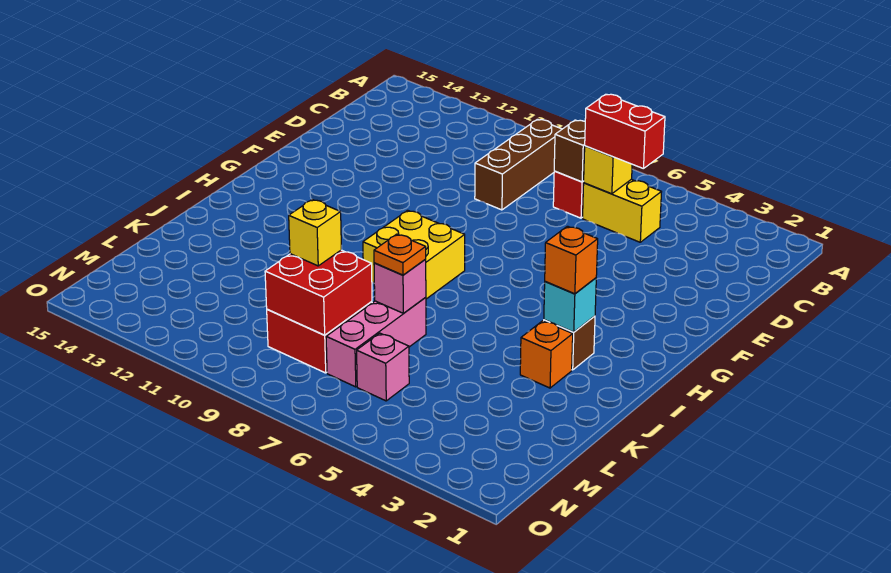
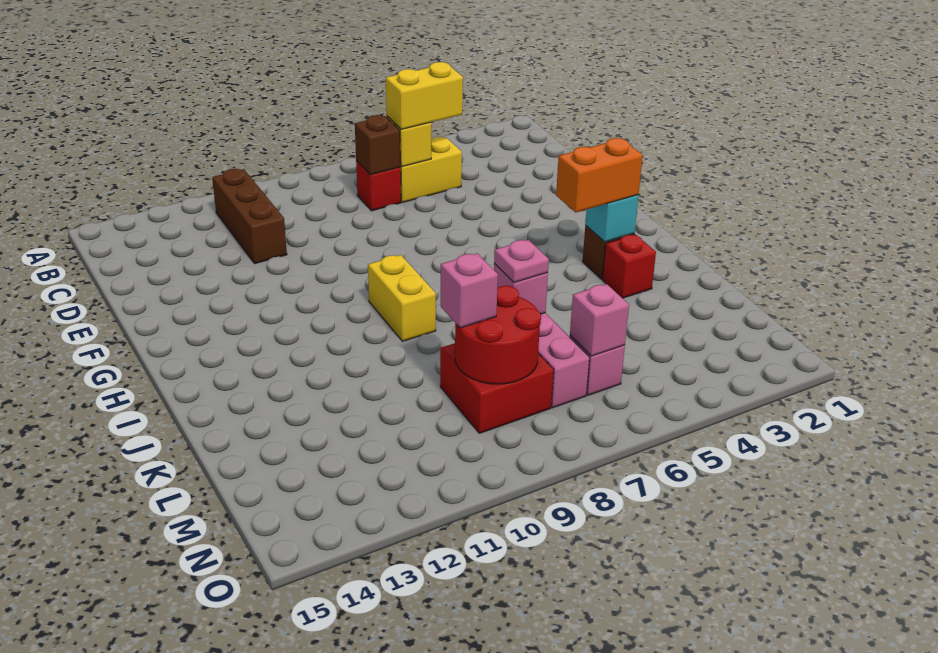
brown brick B9:D9 level 1 -> brown brick B11:D11 level 1
red brick C5:C6 level 3 -> yellow brick C5:C6 level 3
yellow brick H8:I9 level 1 -> yellow brick H9:I9 level 1
orange brick I3 level 3 -> orange brick I3:I4 level 3
orange brick J3 level 1 -> red brick J3 level 1
orange plate K7 level 3 -> pink plate K7 level 3
red brick L8:M9 level 2 -> red round brick L8:M9 level 2
yellow brick L9 level 3 -> pink brick L9 level 3
none -> pink brick M6 level 2

